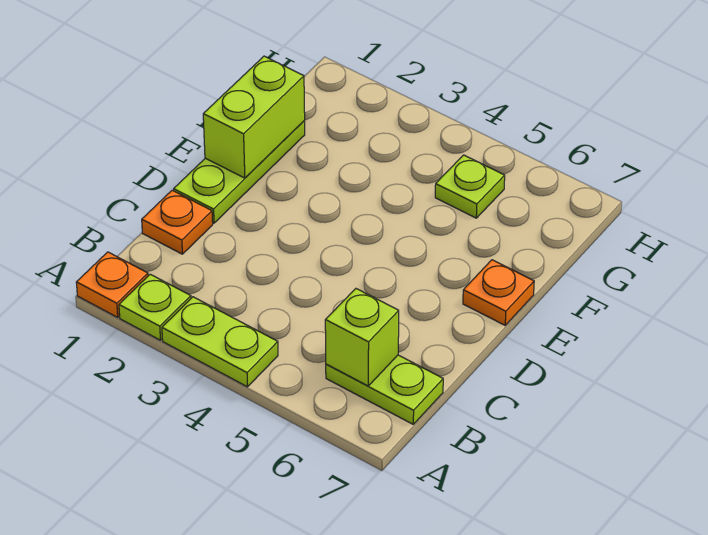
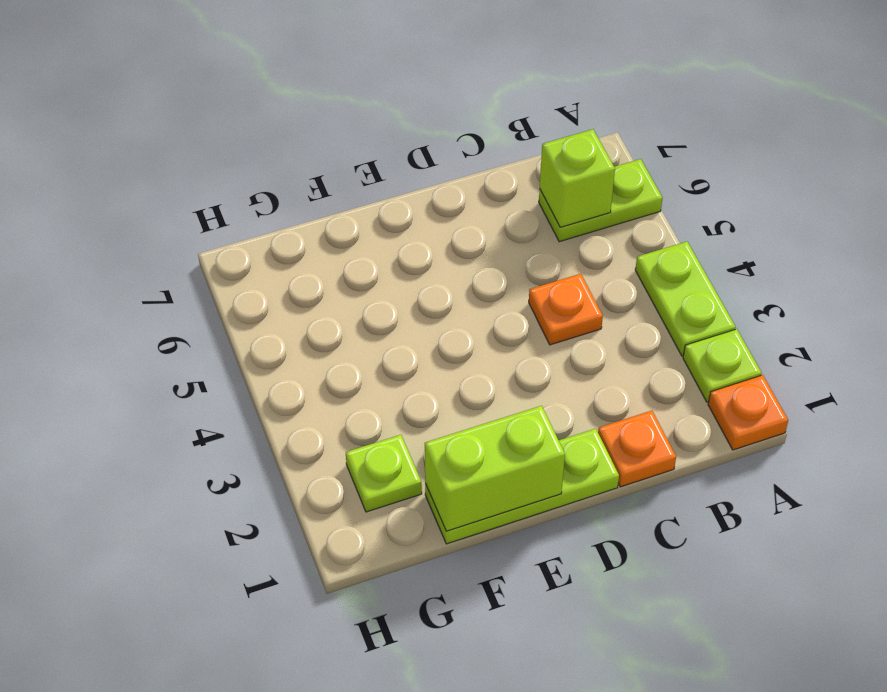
lime plate B6:B7 level 1 -> lime plate A6:B6 level 1
orange plate E7 level 1 -> orange plate C4 level 1
lime plate G5 level 1 -> lime plate G2 level 1

